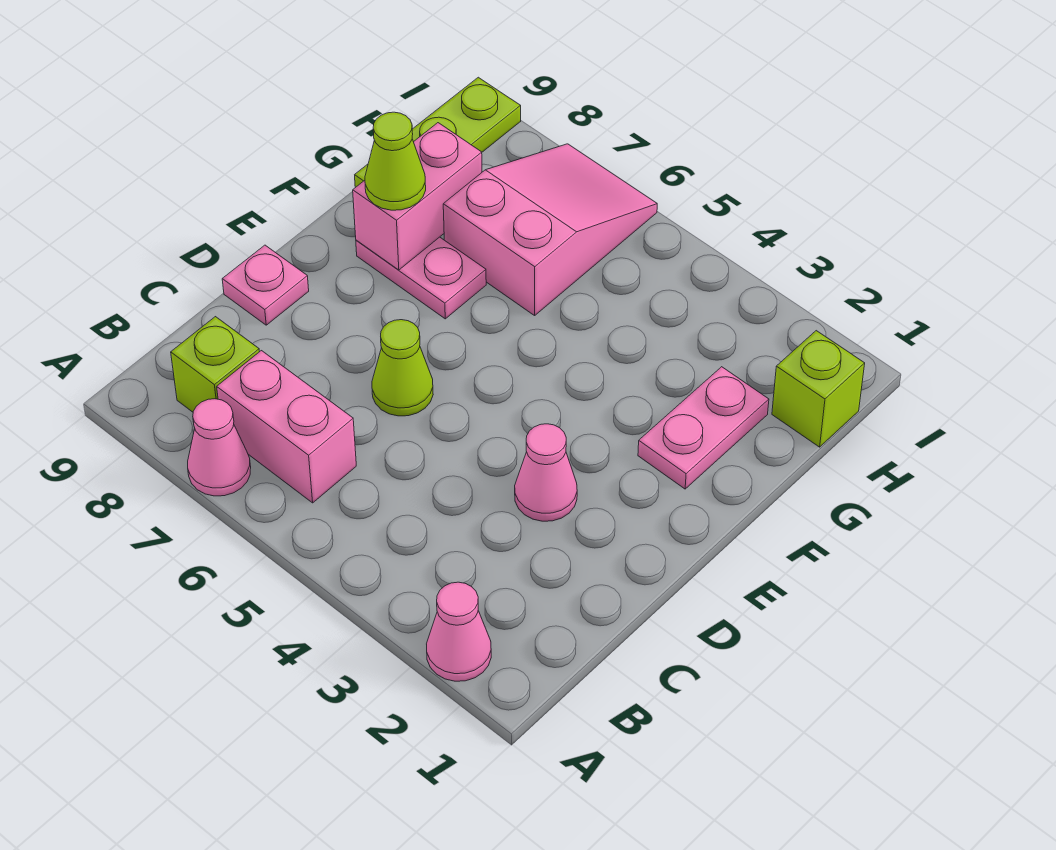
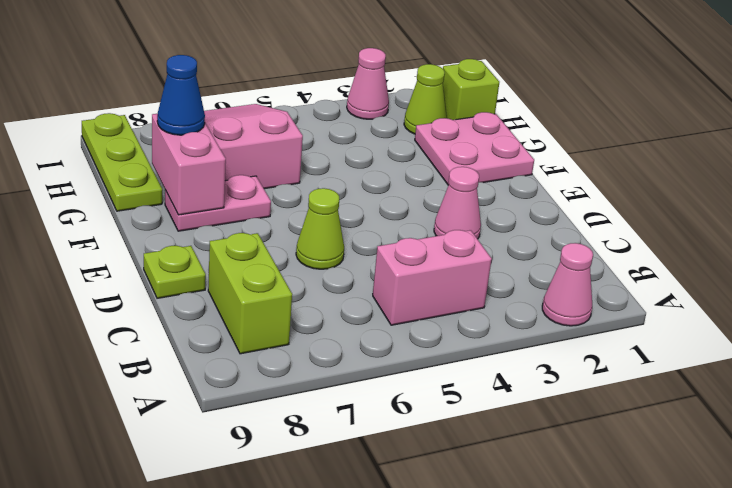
pink cone A7 level 1 -> pink cone I3 level 1
pink brick B6:B7 level 1 -> pink brick B4:B5 level 1
lime brick B8 level 1 -> lime brick B8:C8 level 1
pink plate D9 level 1 -> lime plate D9 level 1
pink plate F2:G2 level 1 -> pink plate F1:G2 level 1
lime cone F8 level 3 -> lime cone H2 level 1
none -> blue cone G8 level 3

